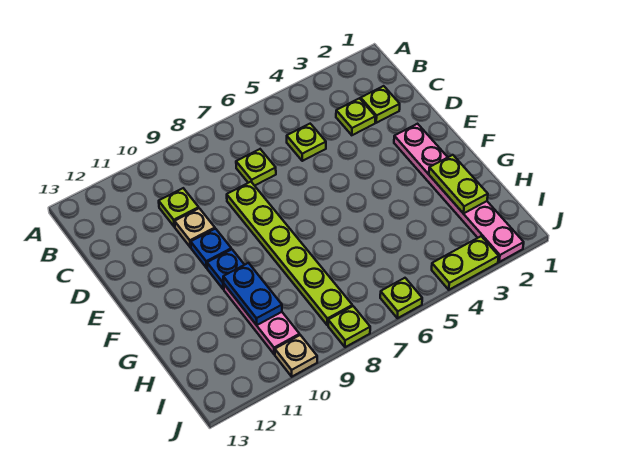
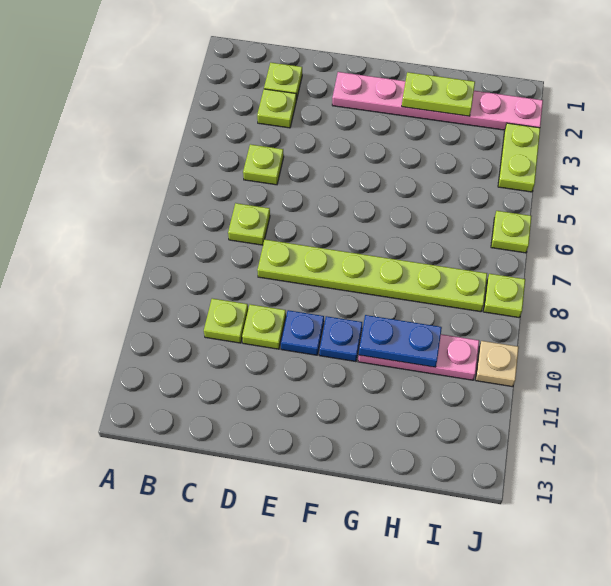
tan plate D10 level 1 -> lime plate D10 level 1

